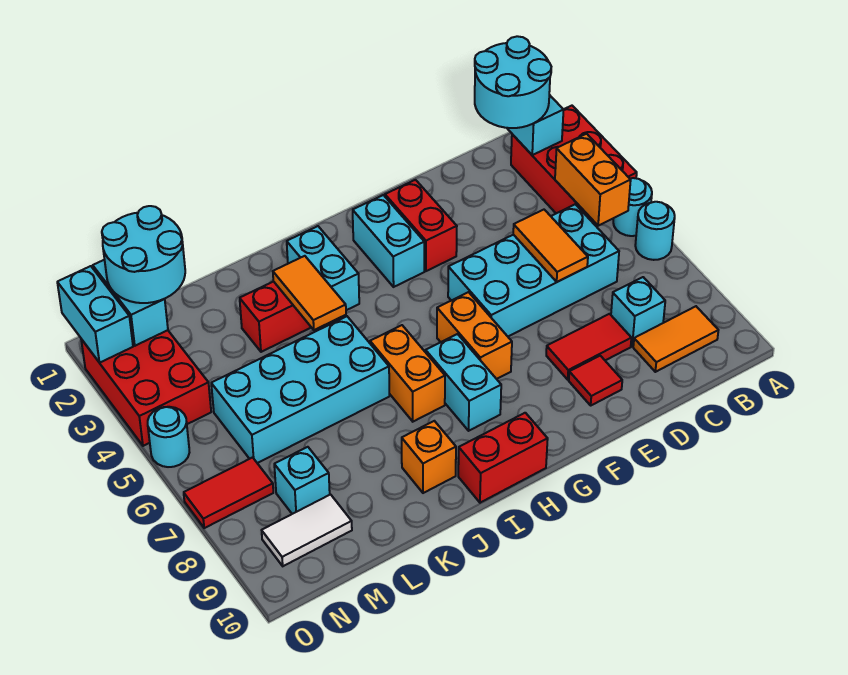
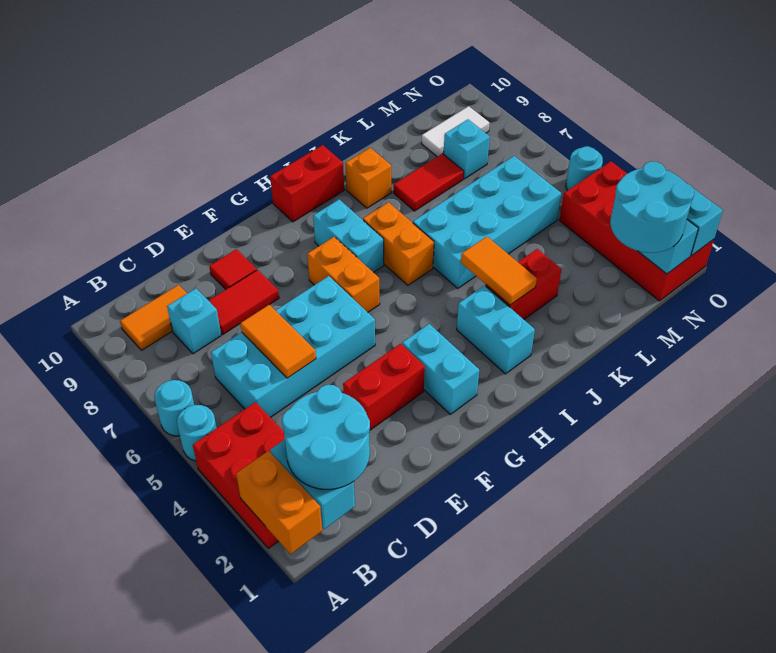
orange brick B4:B5 level 2 -> orange brick A1:A2 level 2
red brick F2:F3 level 1 -> red brick E3:F3 level 1
red brick N2:O4 level 1 -> red brick N1:O4 level 1
red tile N7:O7 level 1 -> red tile K8:L8 level 1

